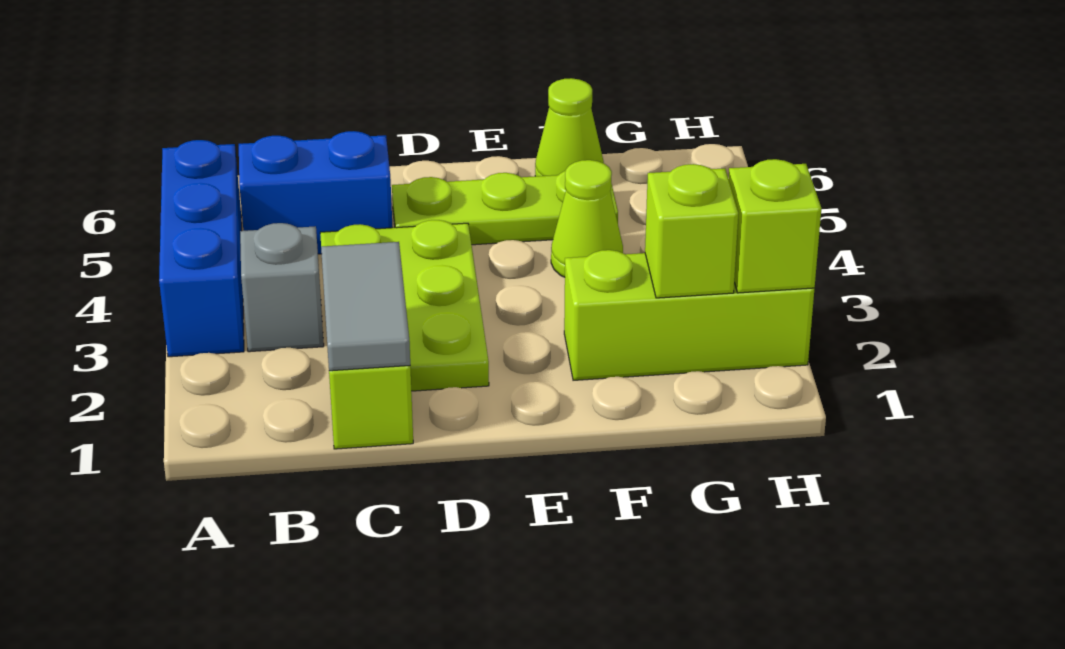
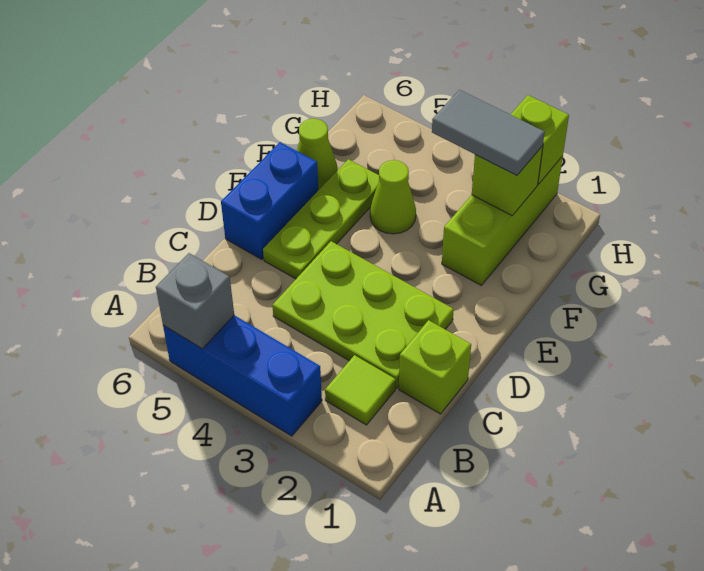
none -> lime tile B2 level 1
grey brick B3 level 1 -> grey brick A5 level 2
blue brick B5:C5 level 1 -> blue brick D6:E6 level 1
grey tile C1:C2 level 2 -> grey tile G2:G3 level 3

